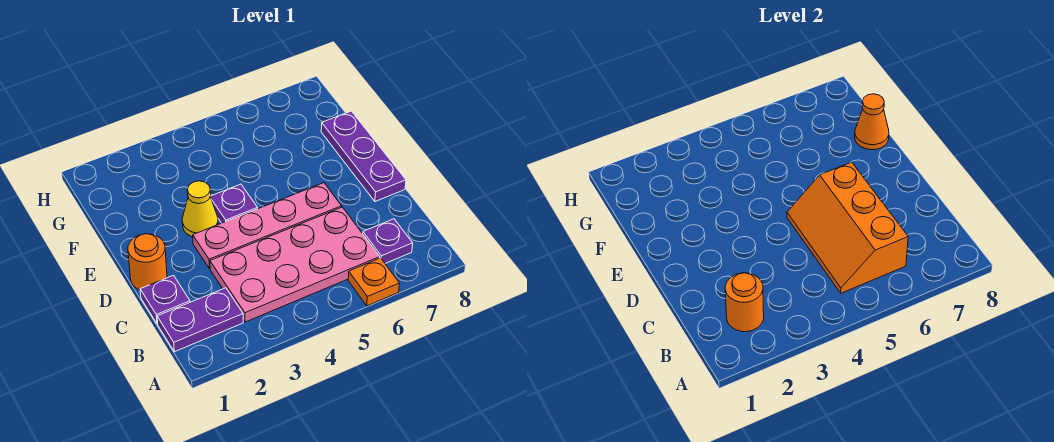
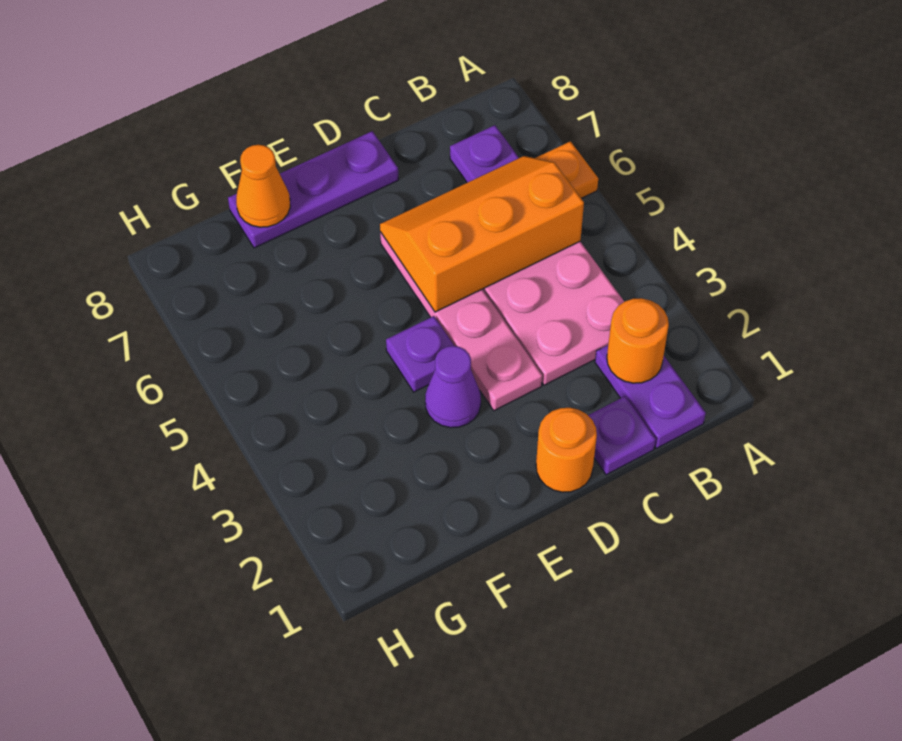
orange slope B5:D6 level 2 top 6 -> orange slope B5:D6 level 2 top 5
yellow cone E3 level 1 -> purple cone E3 level 1

